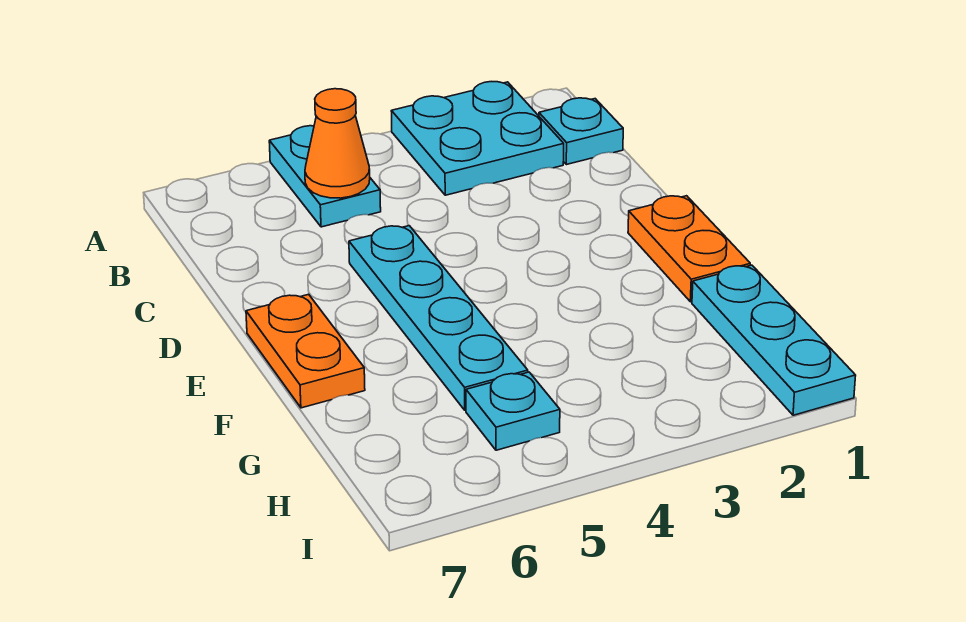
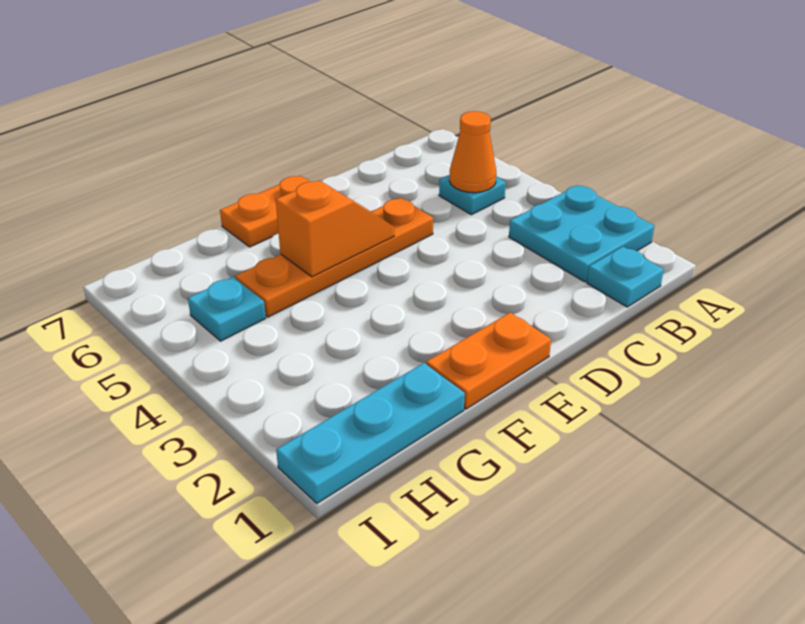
cyan plate A5:B5 level 1 -> cyan plate B5 level 1
cyan plate D5:G5 level 1 -> orange plate D5:G5 level 1
none -> orange slope E5:F5 level 2 top F

